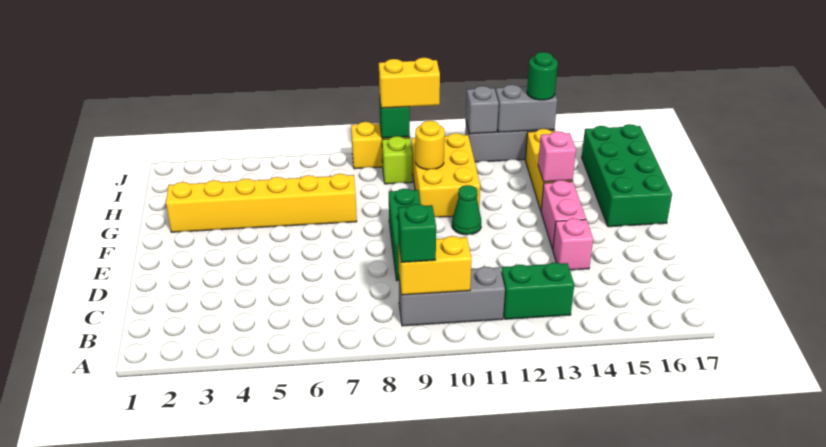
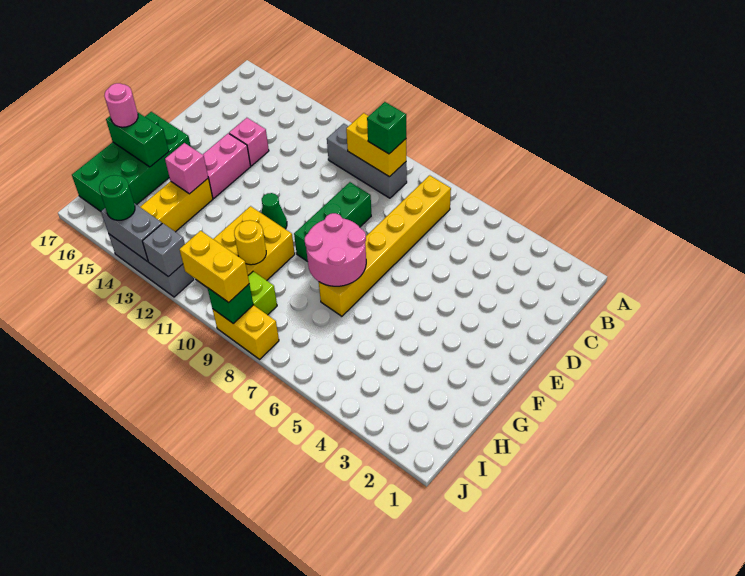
green brick B12:B13 level 1 -> green brick G16:G17 level 2
none -> pink round brick F7:G8 level 2
yellow brick G2:G7 level 1 -> yellow brick B7:G7 level 1
none -> pink round brick G17 level 3

